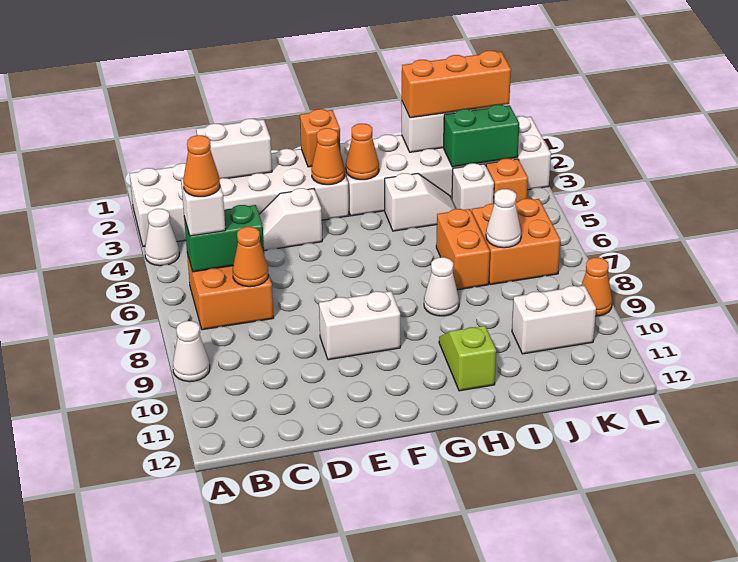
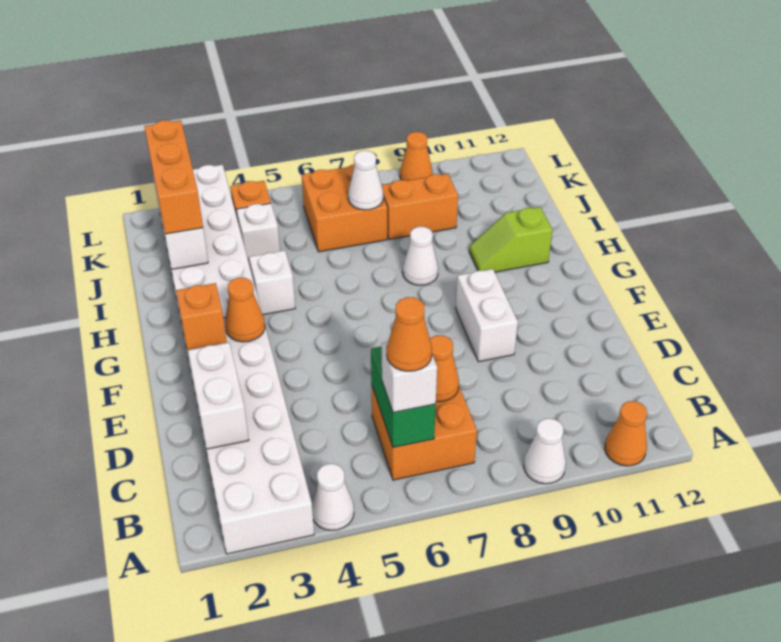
white slope D4:E4 level 1 top E -> none
orange cone G3 level 2 -> orange cone A11 level 1
orange brick I6:I7 level 1 -> orange brick J8:J9 level 1
green brick J3:K3 level 2 -> none
white brick J10:K10 level 1 -> none

